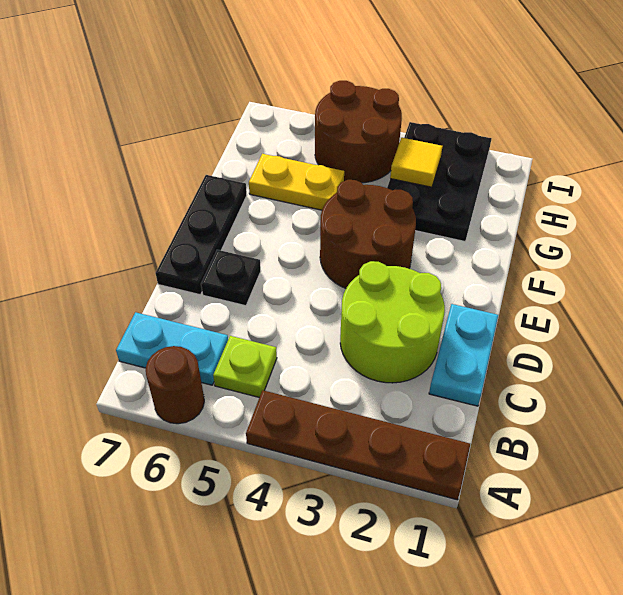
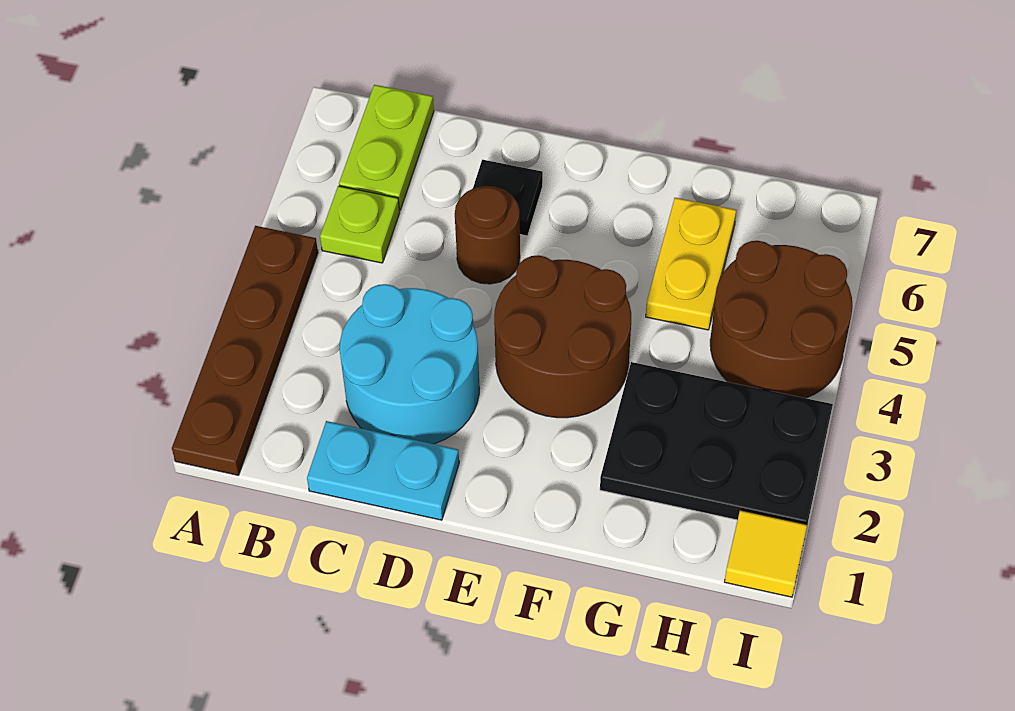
brown round brick A6 level 1 -> brown round brick D5 level 1
cyan plate B6:B7 level 1 -> lime plate B6:B7 level 1
lime round brick C2:D3 level 1 -> cyan round brick C2:D3 level 1
black plate D7:F7 level 1 -> none
yellow tile H3 level 2 -> yellow tile I1 level 1

